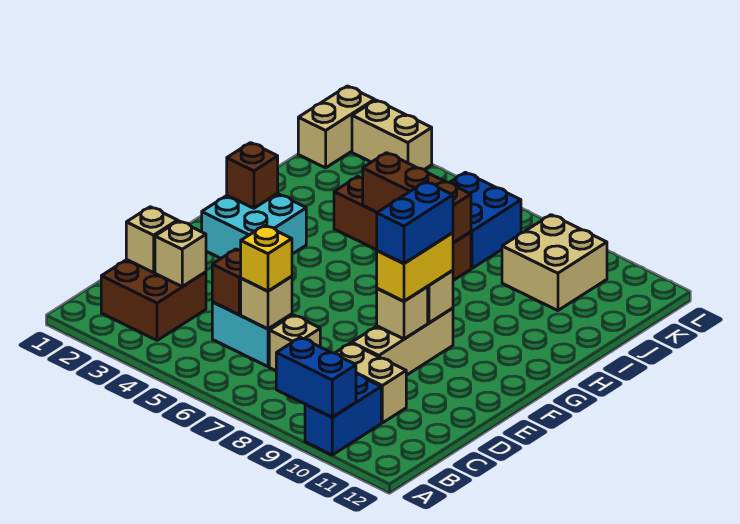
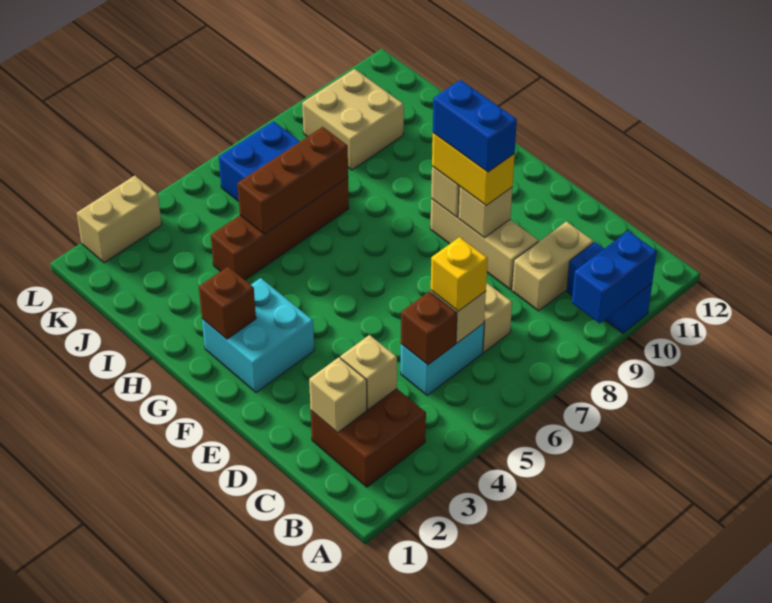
tan brick K1:L1 level 1 -> none

